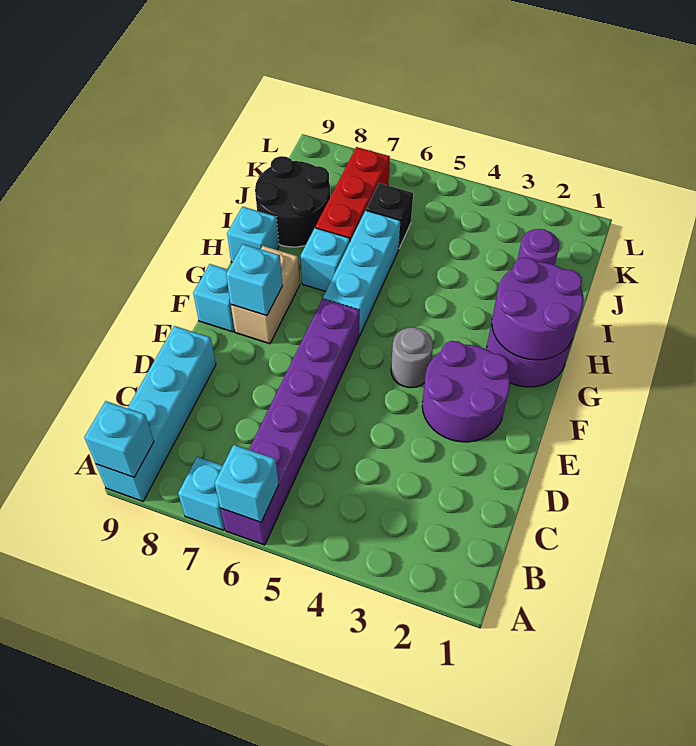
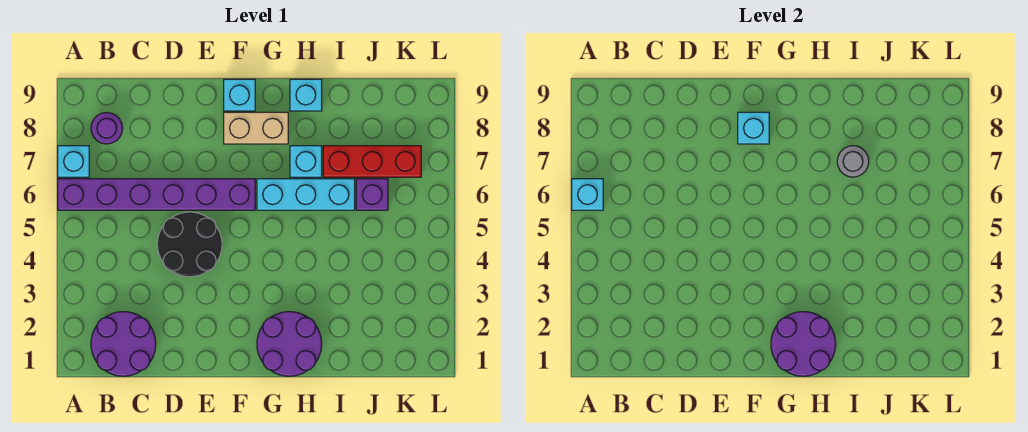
cyan brick A9:D9 level 1 -> none
cyan brick A9 level 2 -> none
purple round brick E2:F3 level 1 -> purple round brick B1:C2 level 1
grey round brick F4 level 1 -> grey round brick I7 level 2
black round brick I8:J9 level 1 -> black round brick D4:E5 level 1
purple round brick J2 level 1 -> purple round brick B8 level 1
black brick J6 level 1 -> purple brick J6 level 1

